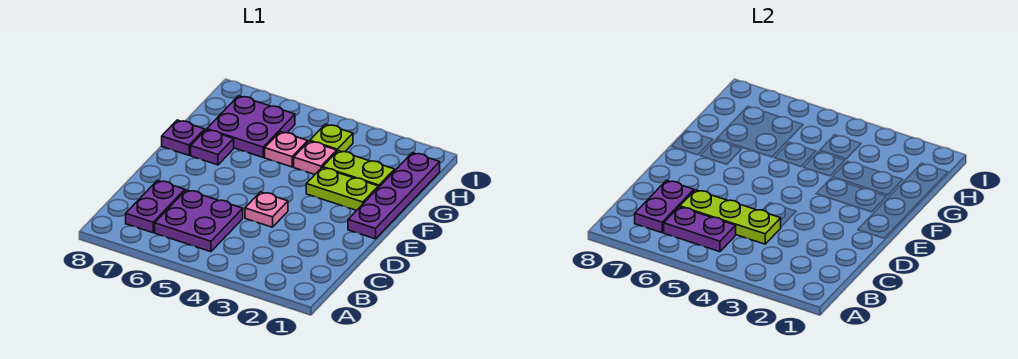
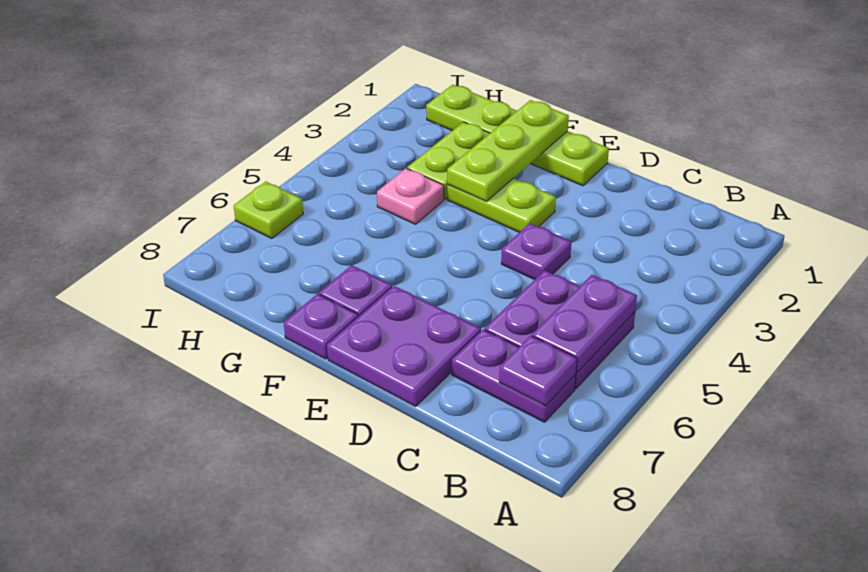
purple plate B7:C7 level 2 -> purple plate B7 level 2
lime plate C4:C6 level 2 -> lime plate F1:F3 level 2
pink plate D4 level 1 -> purple plate D4 level 1
purple plate E1:H1 level 1 -> lime plate E1:H1 level 1
lime plate F2:F3 level 1 -> lime plate E3:F3 level 1
pink plate G5 level 1 -> none
purple plate G6:H7 level 1 -> purple plate D7:E8 level 1
lime plate H4 level 1 -> lime plate I6 level 1

